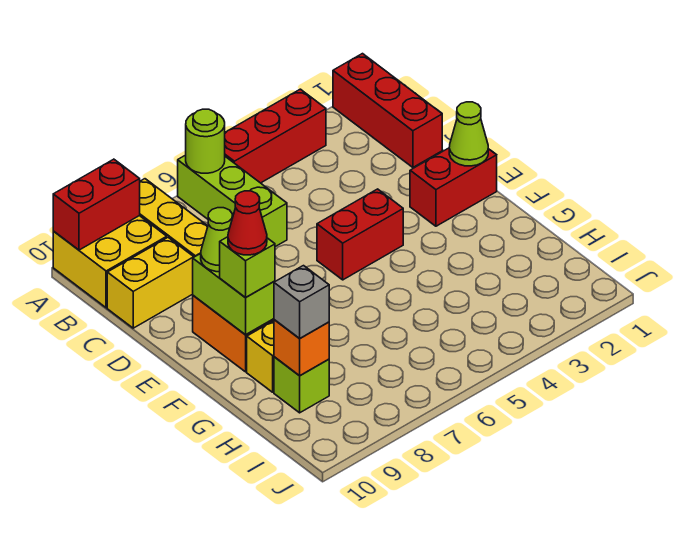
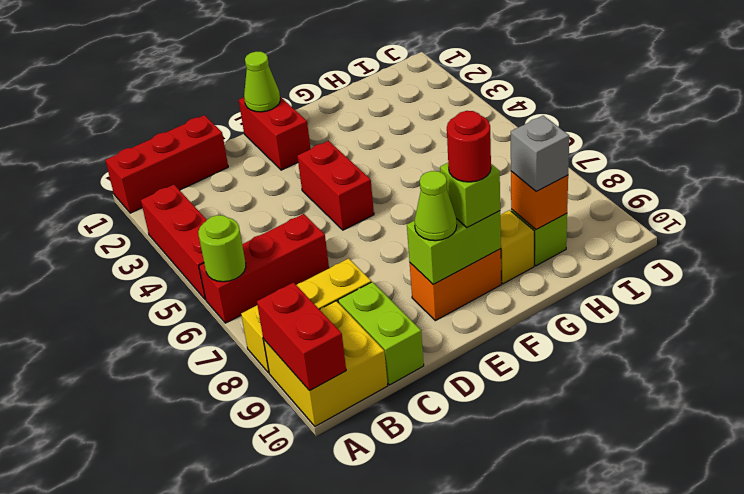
lime brick A6:C6 level 1 -> red brick A6:C6 level 1
yellow brick C9:C10 level 1 -> lime brick C9:C10 level 1
red cone F9 level 4 -> red round brick F9 level 4

